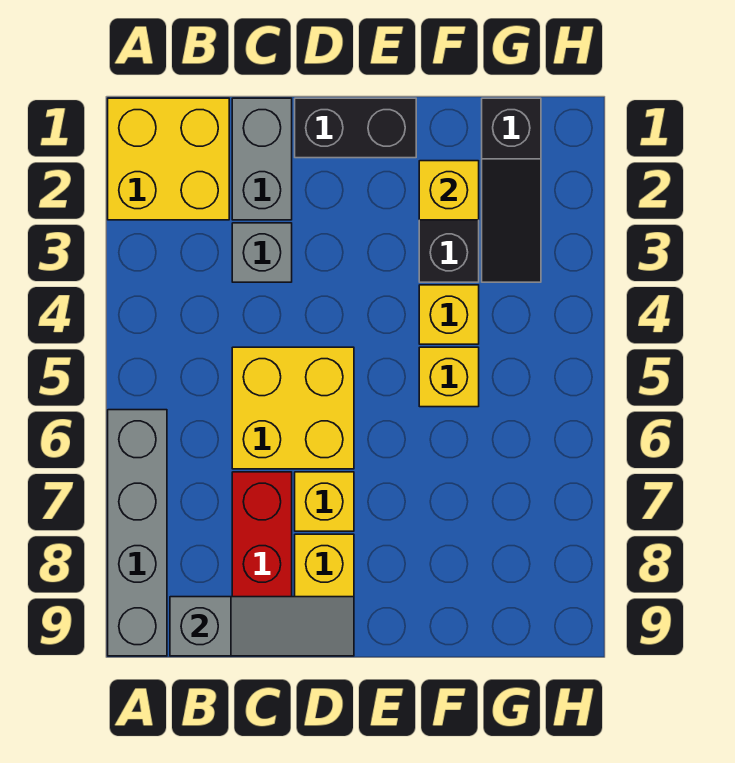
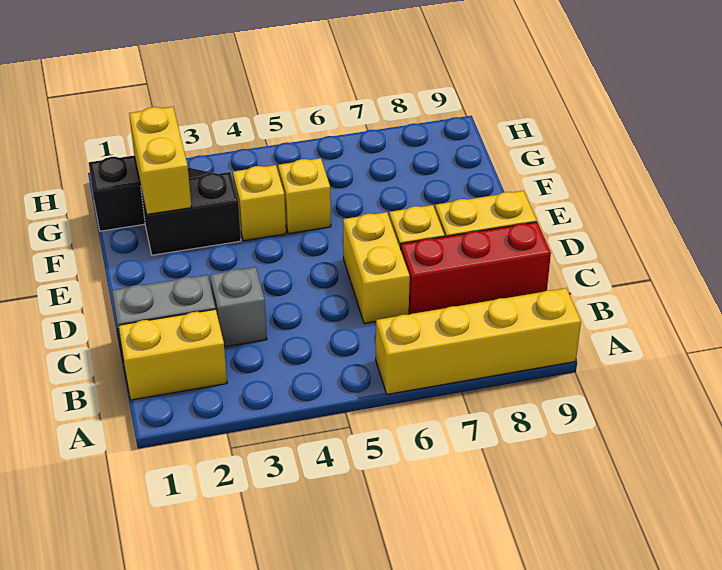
yellow brick A1:B2 level 1 -> yellow brick B1:B2 level 1
grey brick A6:A9 level 1 -> yellow brick A6:A9 level 1
grey slope B9:D9 level 2 top B -> none
yellow brick C5:D6 level 1 -> yellow brick C6:D6 level 1
black brick D1:E1 level 1 -> none
yellow brick F2 level 2 -> yellow brick F2:G2 level 2

